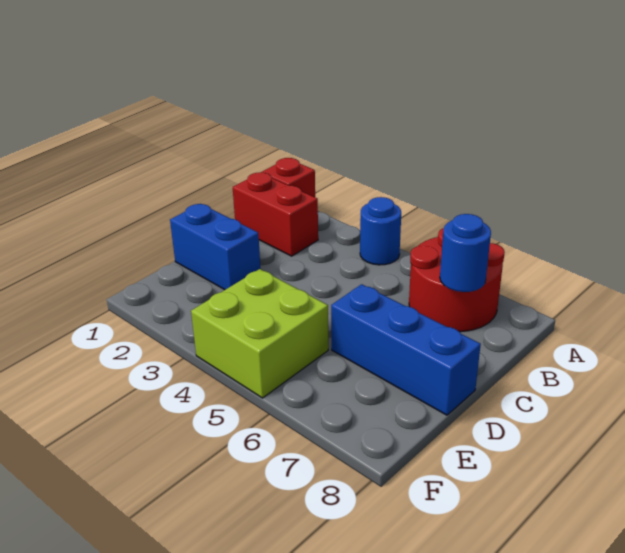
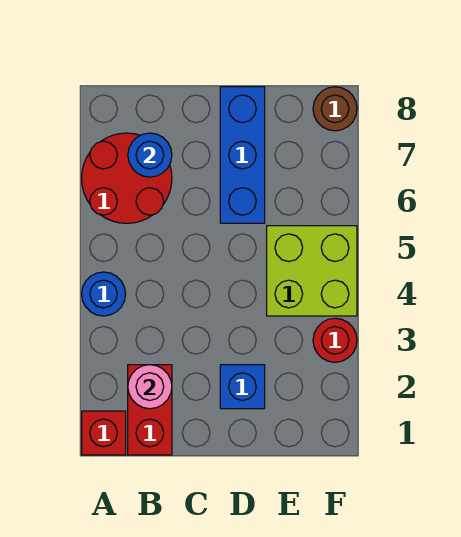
none -> pink round brick B2 level 2
blue brick D1:D2 level 1 -> blue brick D2 level 1
none -> red round brick F3 level 1
none -> brown round brick F8 level 1

